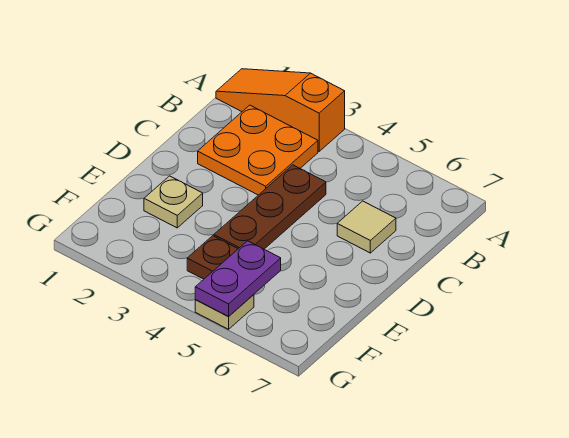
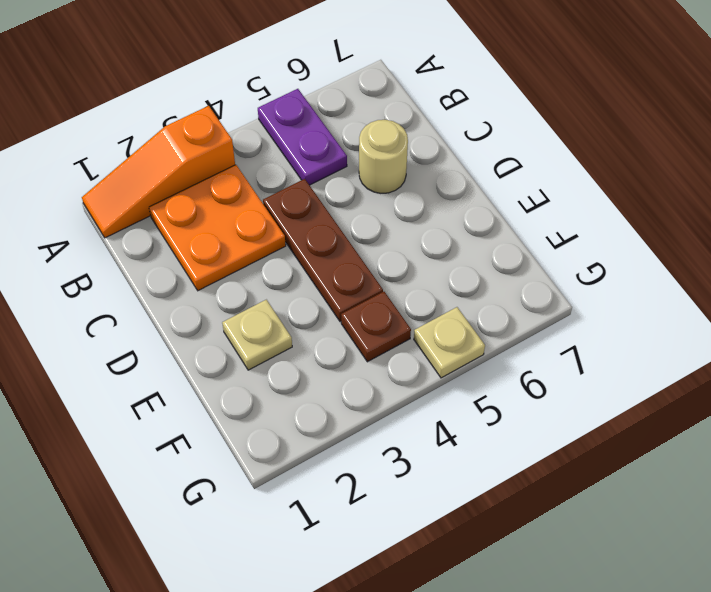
tan tile C6 level 1 -> tan round brick C6 level 1
purple plate F5:G5 level 2 -> purple plate A5:B5 level 1

